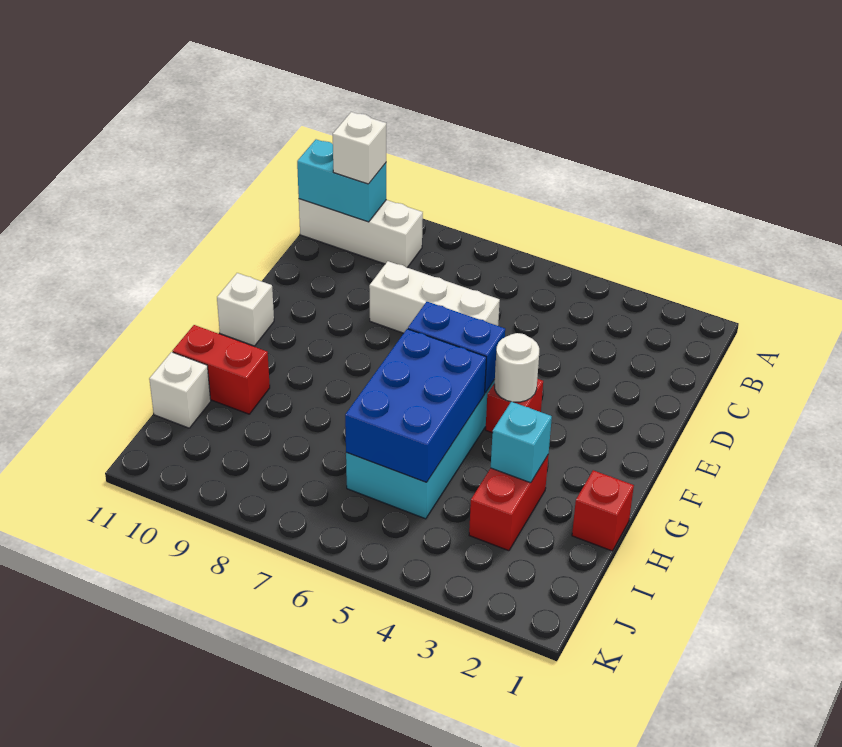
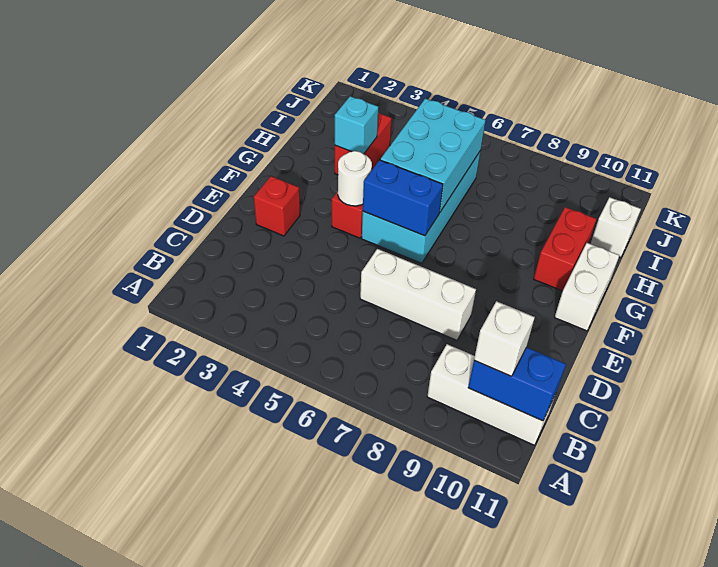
cyan brick B10:B11 level 2 -> blue brick B10:B11 level 2
white brick F11 level 1 -> white brick F11:G11 level 1
blue brick G5:I6 level 2 -> cyan brick G5:I6 level 2
red brick H1 level 1 -> red brick E2 level 1
red brick H10:H11 level 1 -> red brick G10:H10 level 1

